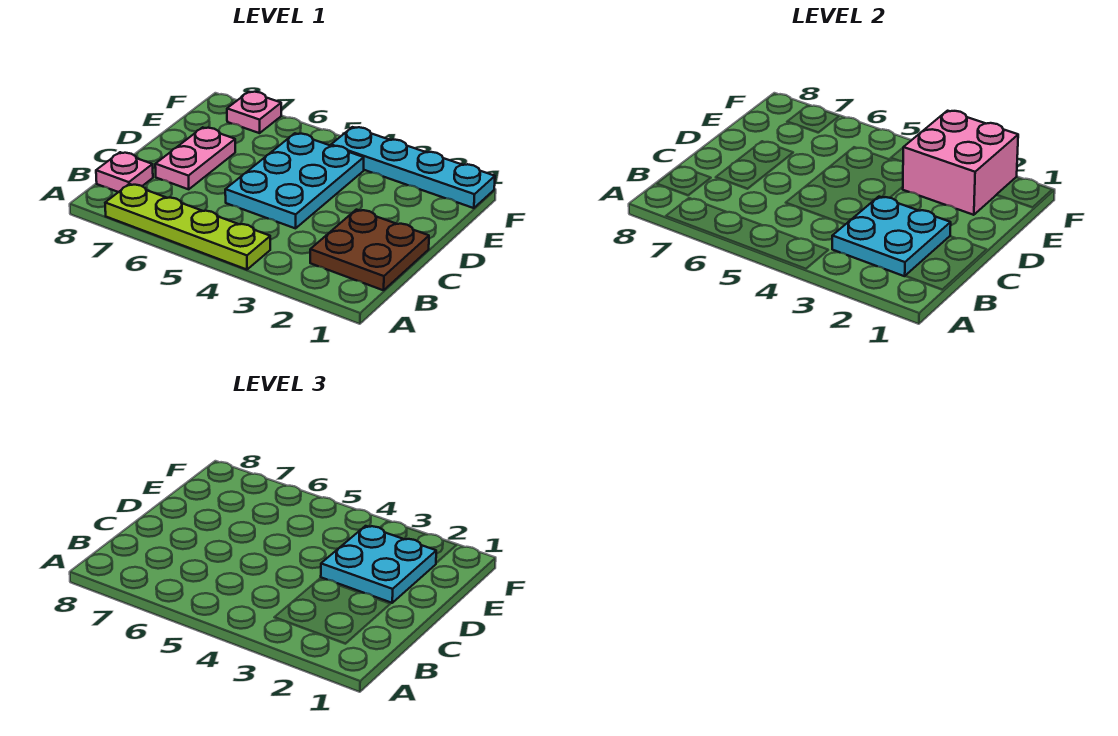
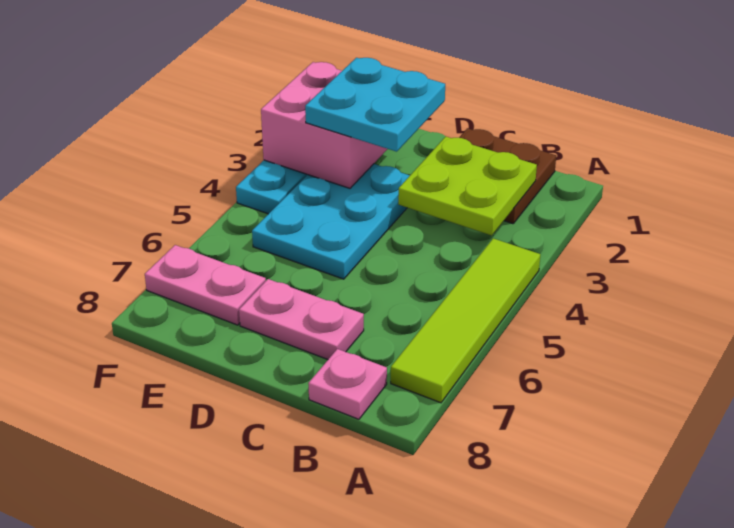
lime plate A4:A7 level 1 -> lime tile A4:A7 level 1
cyan plate B2:C3 level 2 -> lime plate B2:C3 level 2
cyan plate C4:E5 level 1 -> cyan plate D3:E5 level 1
pink plate F7 level 1 -> pink plate E7:F7 level 1

